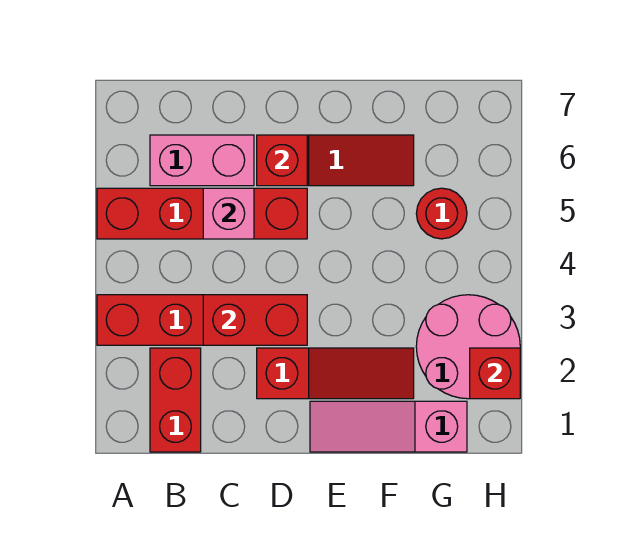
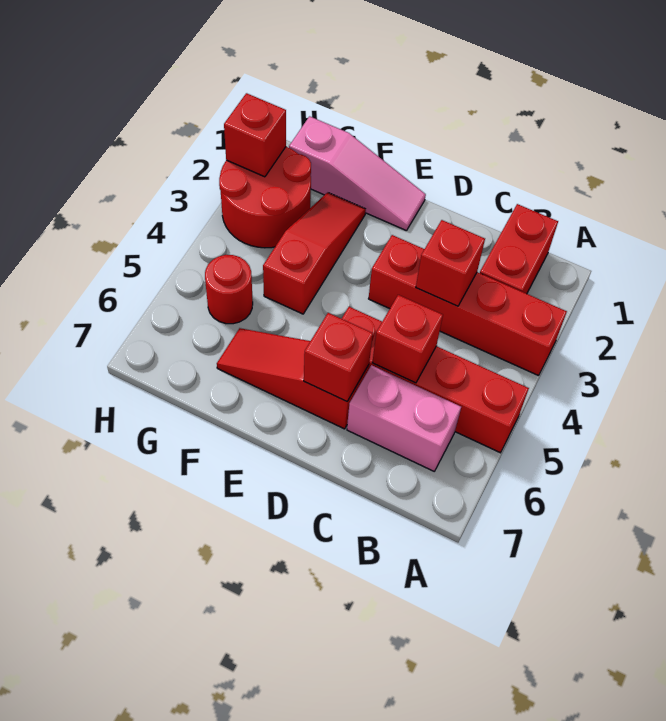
red brick C3:D3 level 2 -> red brick C3 level 2
pink brick C5 level 2 -> red brick C5 level 2
red slope D2:F2 level 1 top D -> red slope F2:F4 level 1 top 4
pink round brick G2:H3 level 1 -> red round brick G2:H3 level 1

